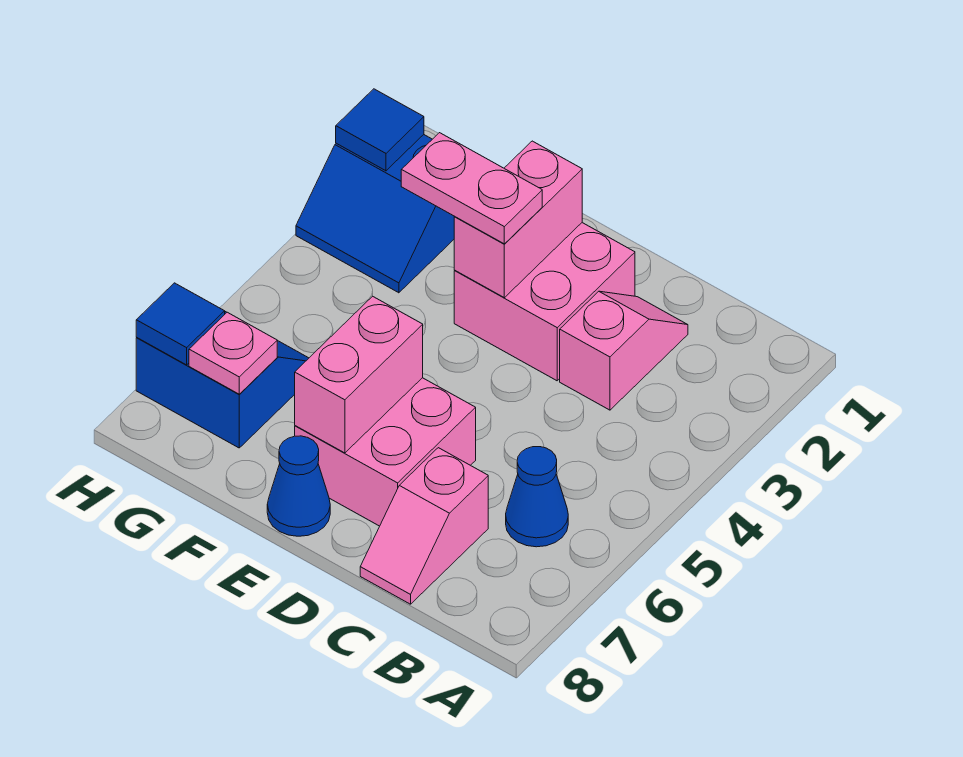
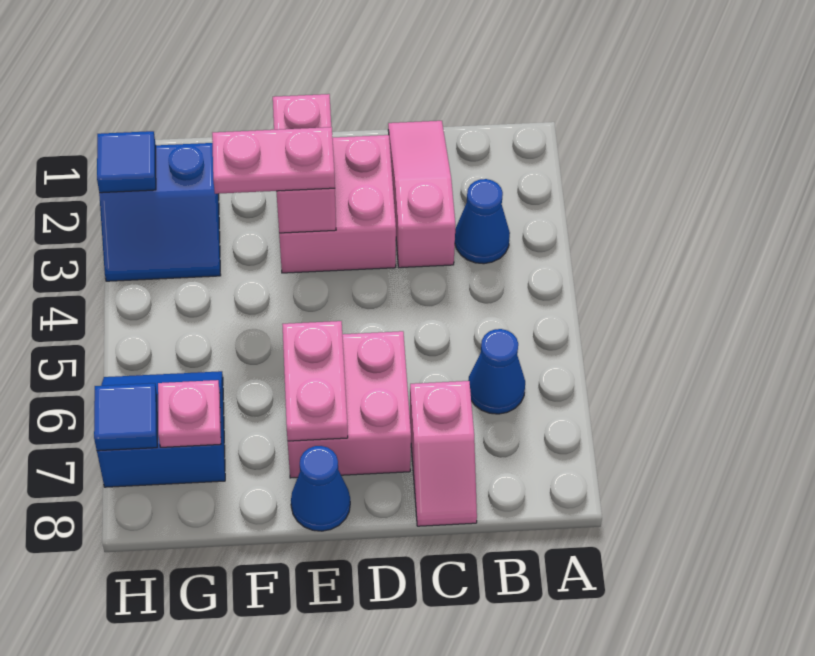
none -> blue cone B3 level 1
pink slope C2:C3 level 1 top 3 -> pink slope C1:C3 level 1 top 3
pink brick E6:E7 level 2 -> pink plate E6:E7 level 2

